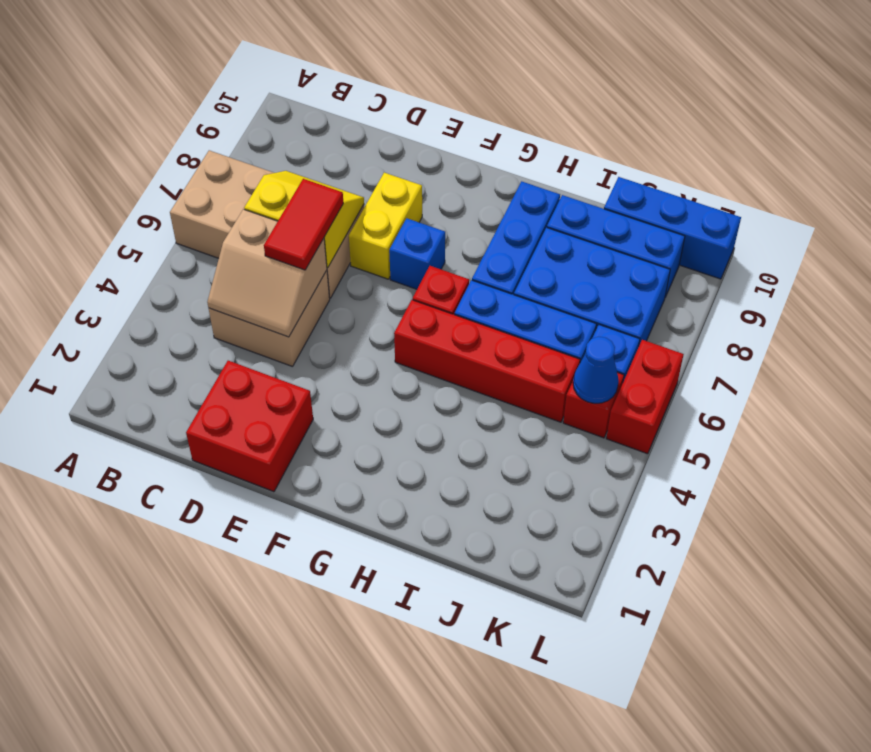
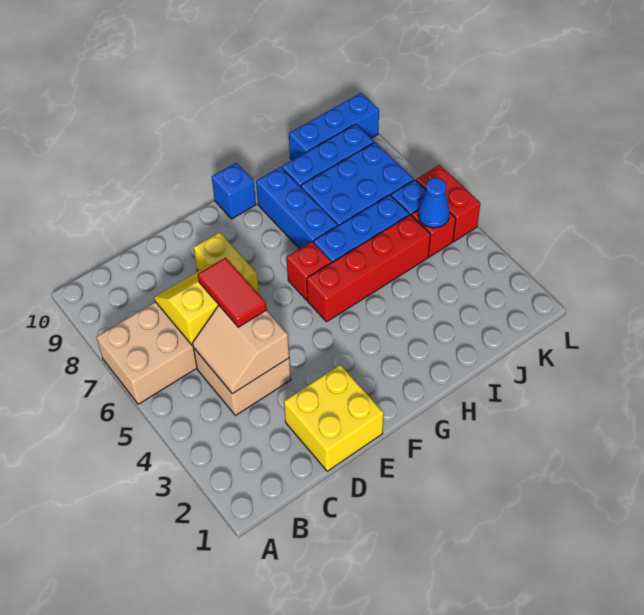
tan slope C4:D5 level 2 top 5 -> tan slope C4:D5 level 2 top D
red brick D1:E2 level 1 -> yellow brick D1:E2 level 1
blue brick F7 level 1 -> blue brick G10 level 1

